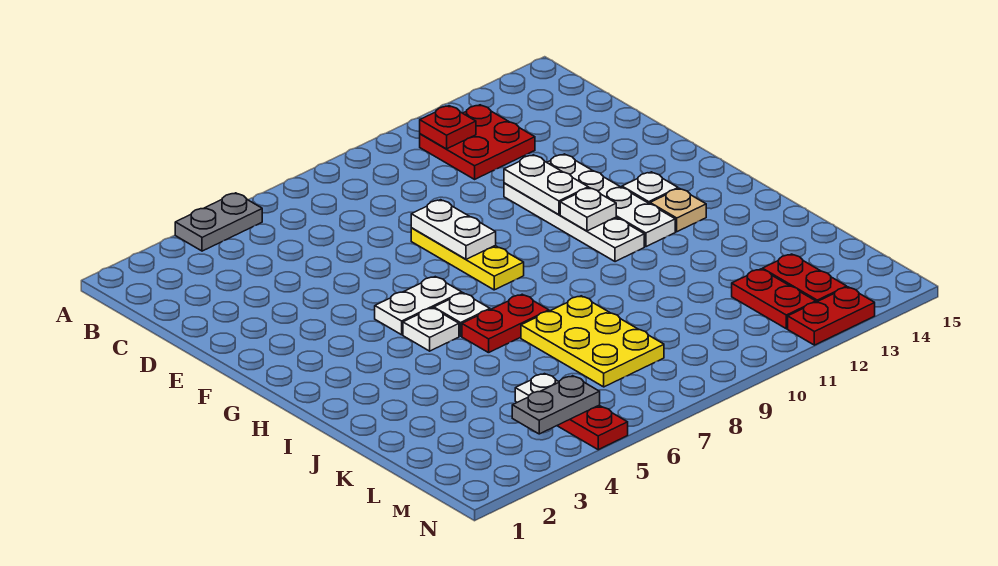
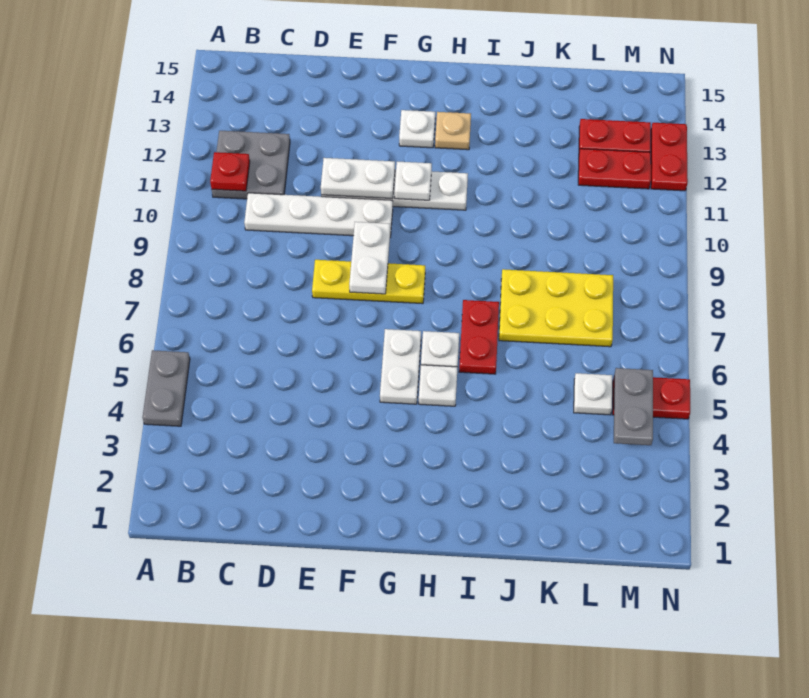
red plate B11:C12 level 1 -> grey plate B11:C12 level 1
white plate E8:F8 level 2 -> white plate F8:F9 level 2
white plate E12:H12 level 1 -> white plate C10:F10 level 1

